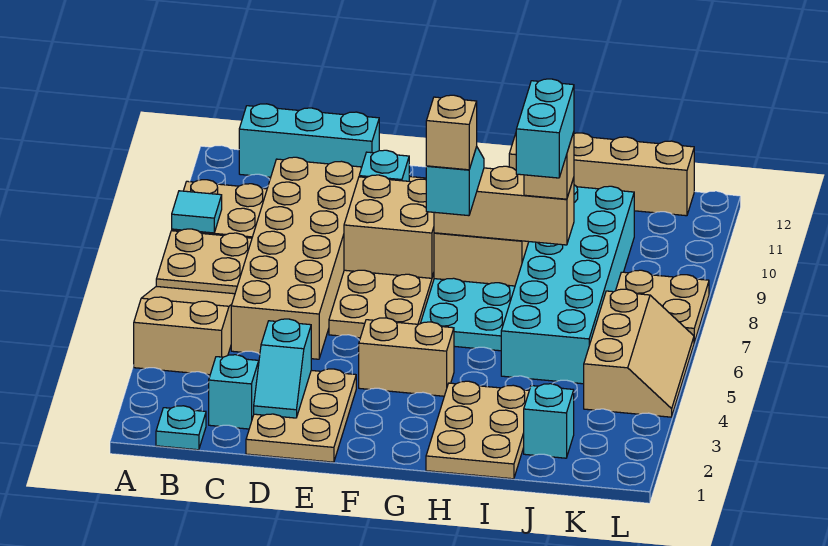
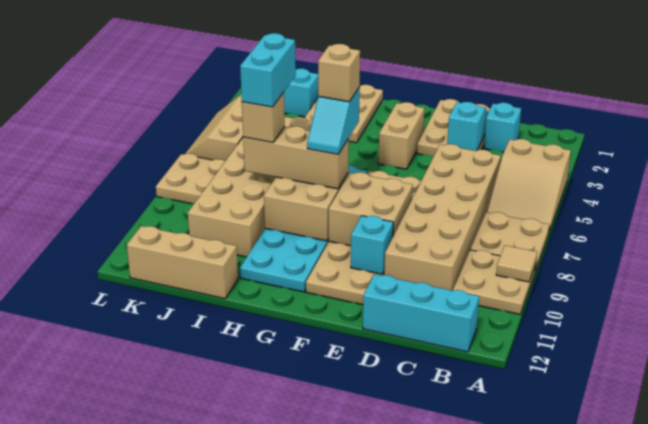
cyan tile A9 level 2 -> tan tile A9 level 2
cyan plate B1 level 1 -> none
tan brick F4:G4 level 1 -> tan brick F3:F4 level 1
tan brick H12:K12 level 1 -> tan brick I12:K12 level 1
cyan brick I5:J10 level 1 -> tan brick I5:J10 level 1

